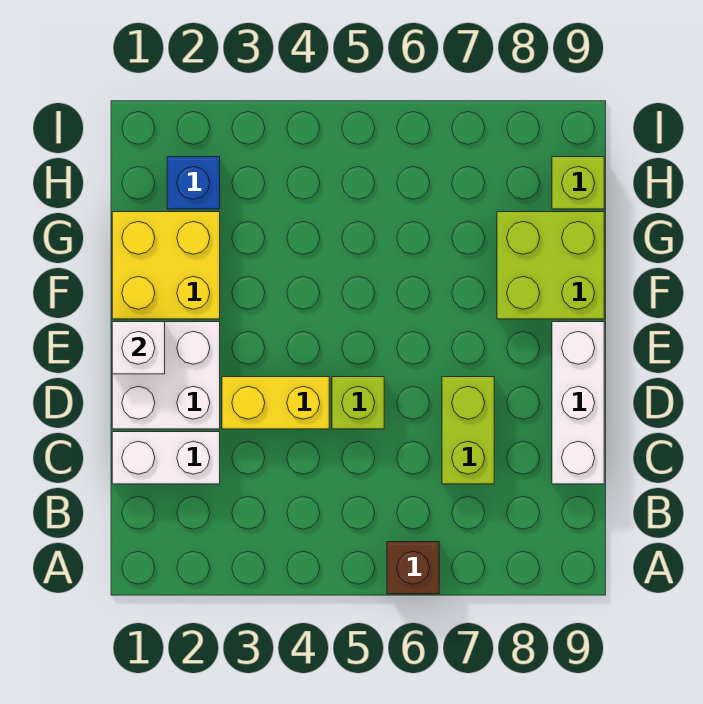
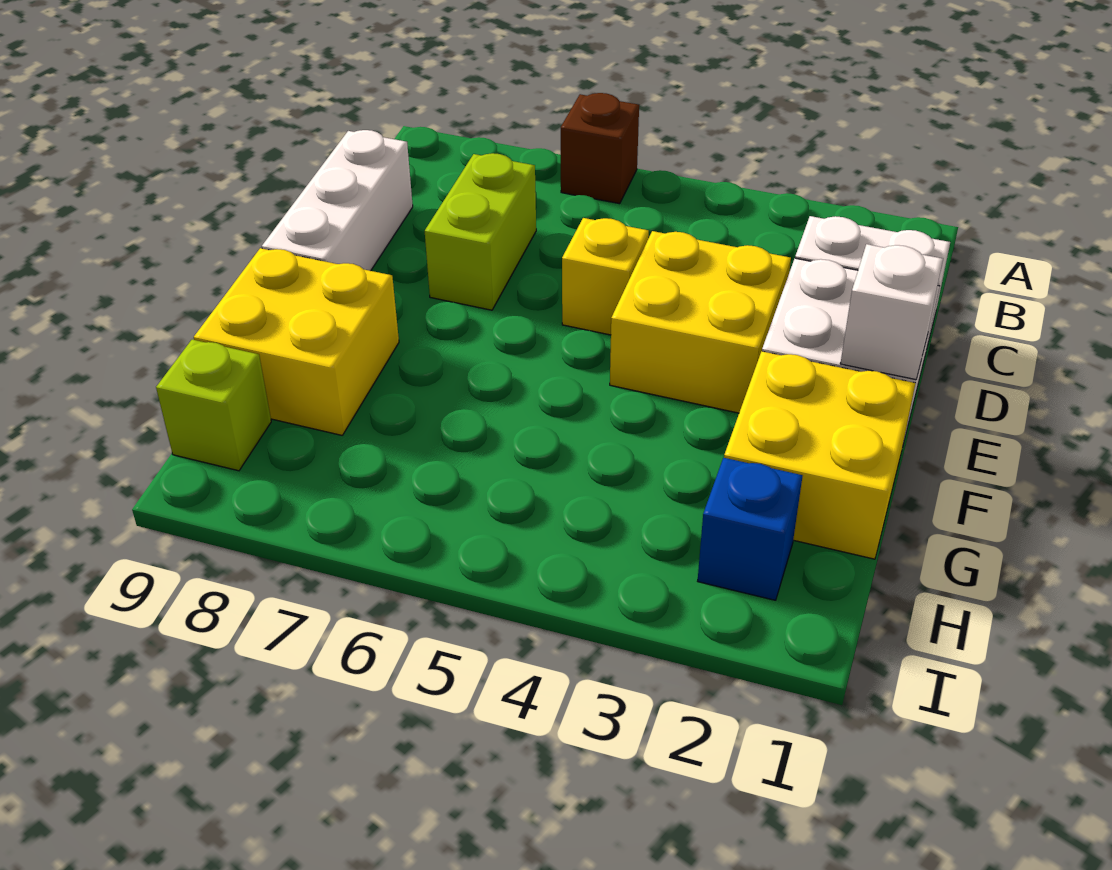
yellow brick D3:D4 level 1 -> yellow brick D3:E4 level 1
lime brick D5 level 1 -> yellow brick D5 level 1
lime brick F8:G9 level 1 -> yellow brick F8:G9 level 1

